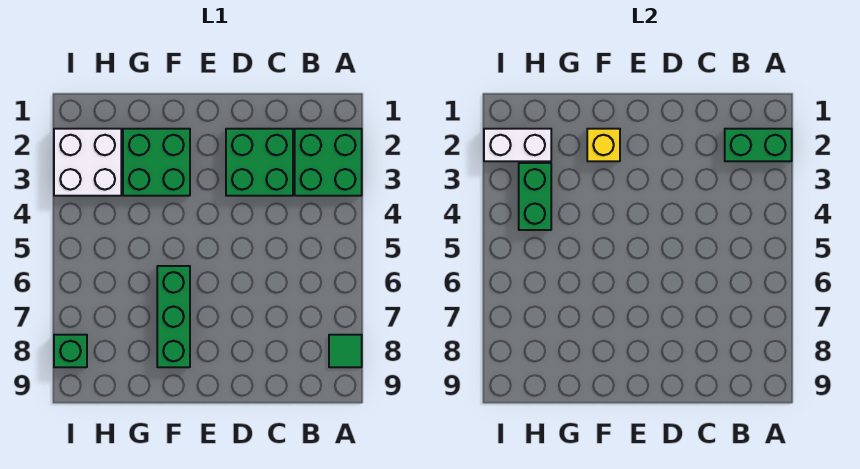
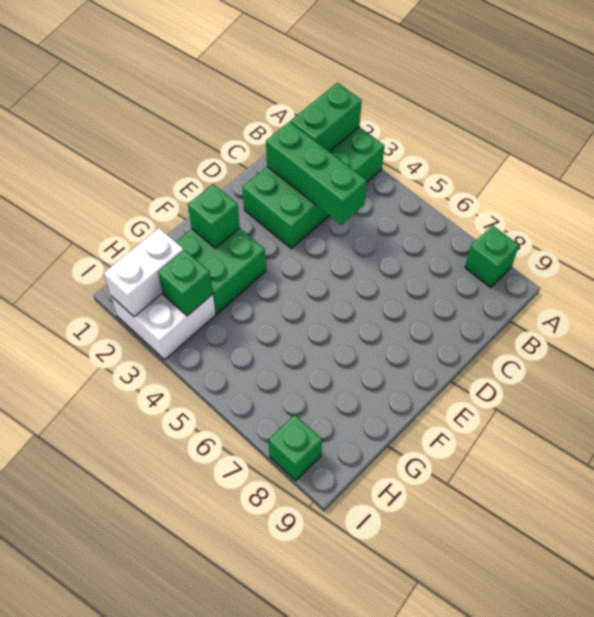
green tile A8 level 1 -> green brick A8 level 1
yellow brick F2 level 2 -> green brick F2 level 2
green brick F6:F8 level 1 -> green brick C2:C4 level 2
green brick H3:H4 level 2 -> green brick H3 level 2

